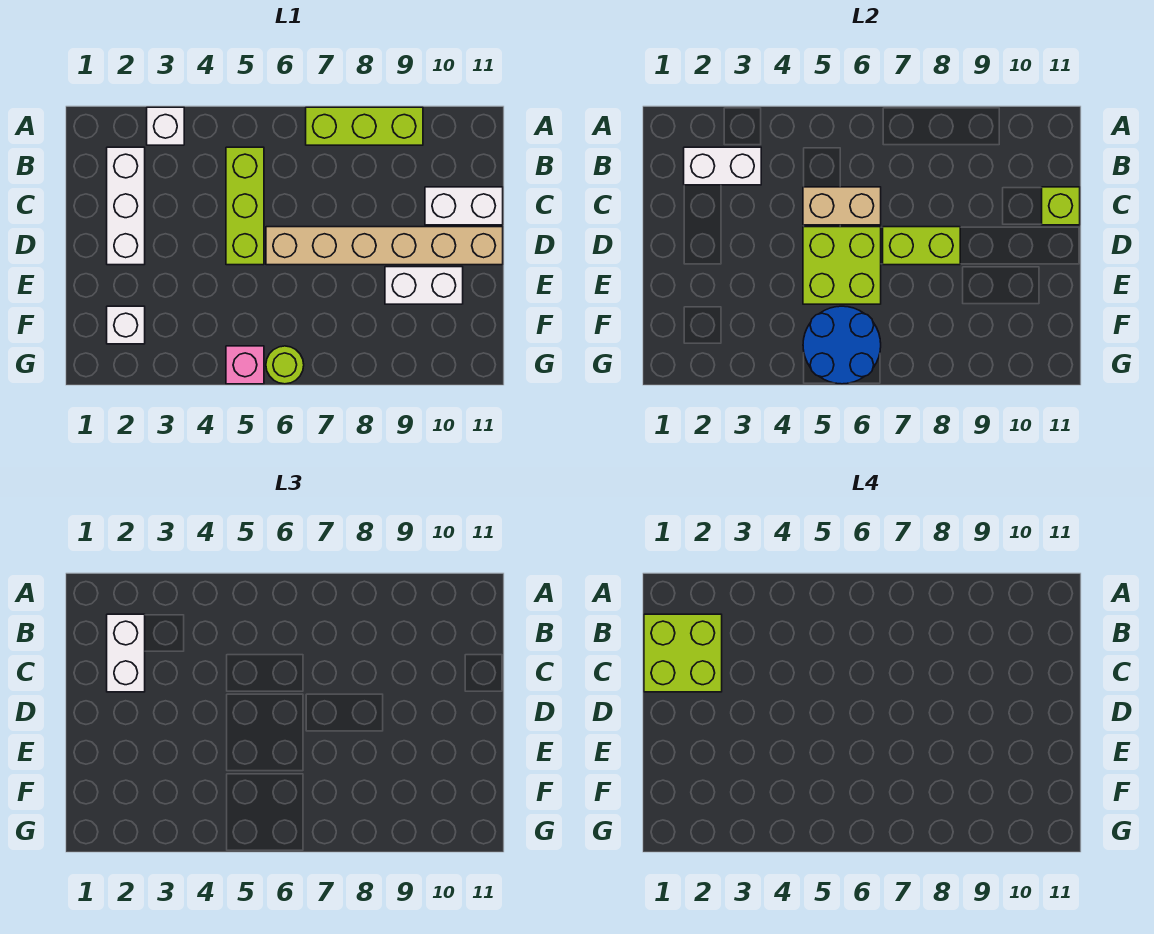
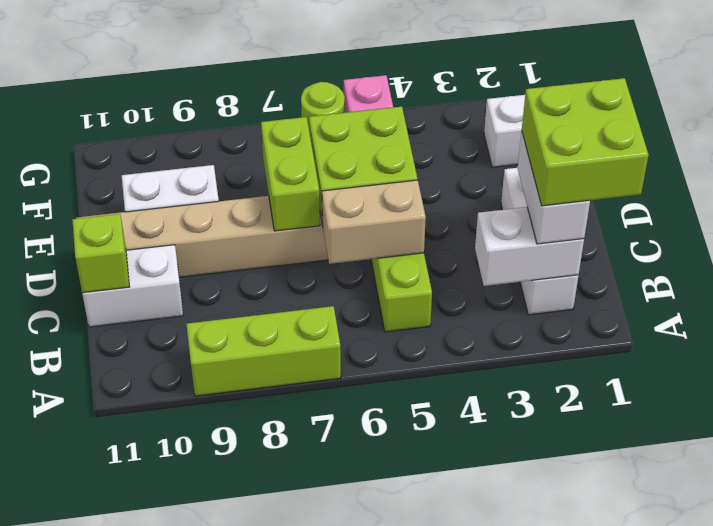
white brick A3 level 1 -> none
lime brick D7:D8 level 2 -> lime brick D7:E7 level 2
blue round brick F5:G6 level 2 -> none

